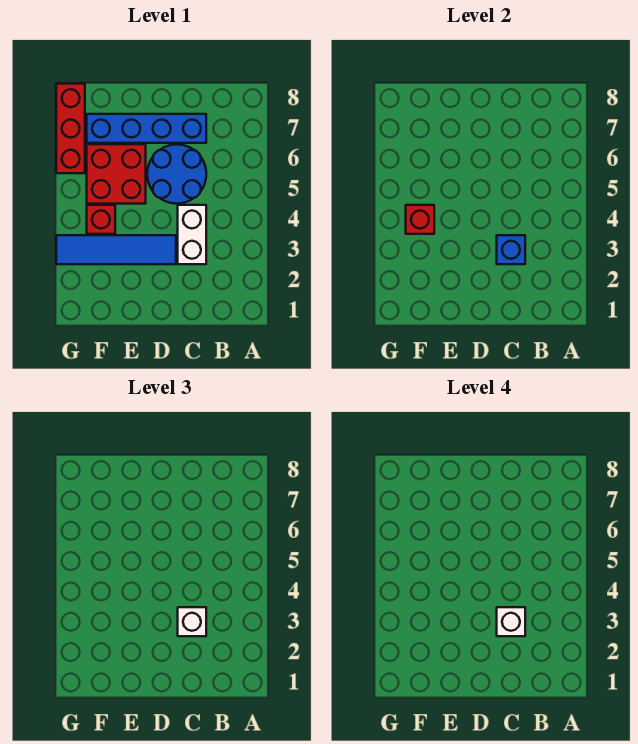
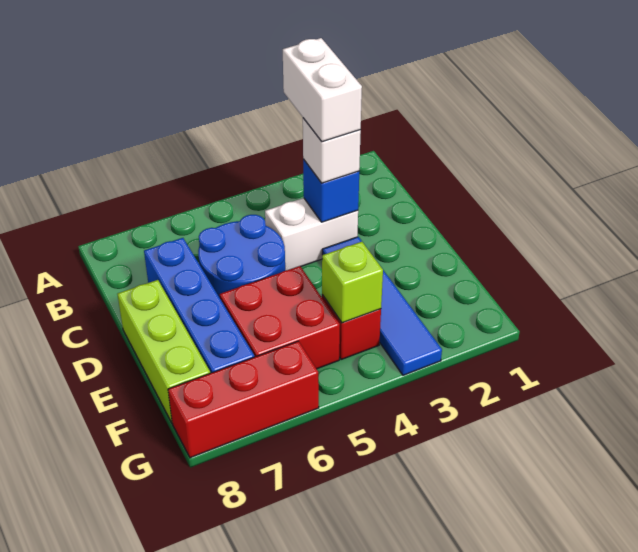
white brick C3 level 4 -> white brick B3:C3 level 4
none -> lime brick D8:F8 level 1
red brick F4 level 2 -> lime brick F4 level 2

